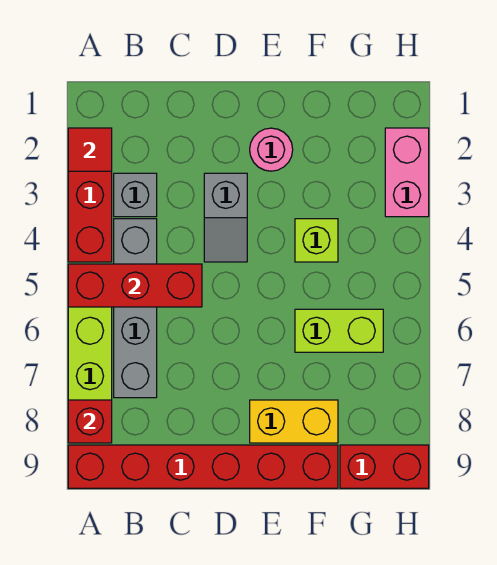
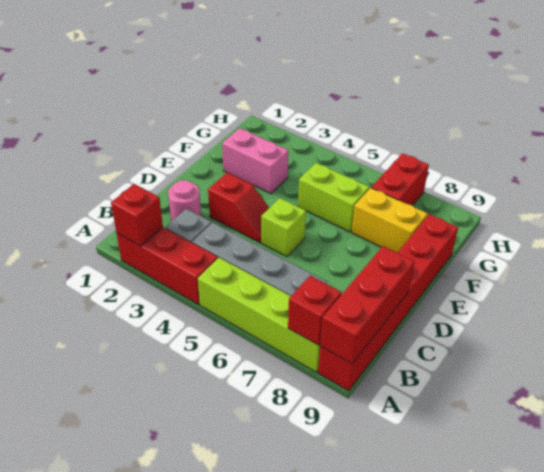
red tile A2 level 2 -> red brick A2 level 2
red brick A5:C5 level 2 -> red brick A9:C9 level 2
grey slope D3:D4 level 1 top 3 -> red slope D3:D4 level 1 top 3
pink round brick E2 level 1 -> pink round brick C2 level 1
yellow brick E8:F8 level 1 -> yellow brick F7:F8 level 1
lime brick F4 level 1 -> lime brick D5 level 1
lime brick F6:G6 level 1 -> lime brick F5:F6 level 1
red brick G9:H9 level 1 -> red brick G7:H7 level 1
pink brick H2:H3 level 1 -> pink brick F2:F3 level 1

